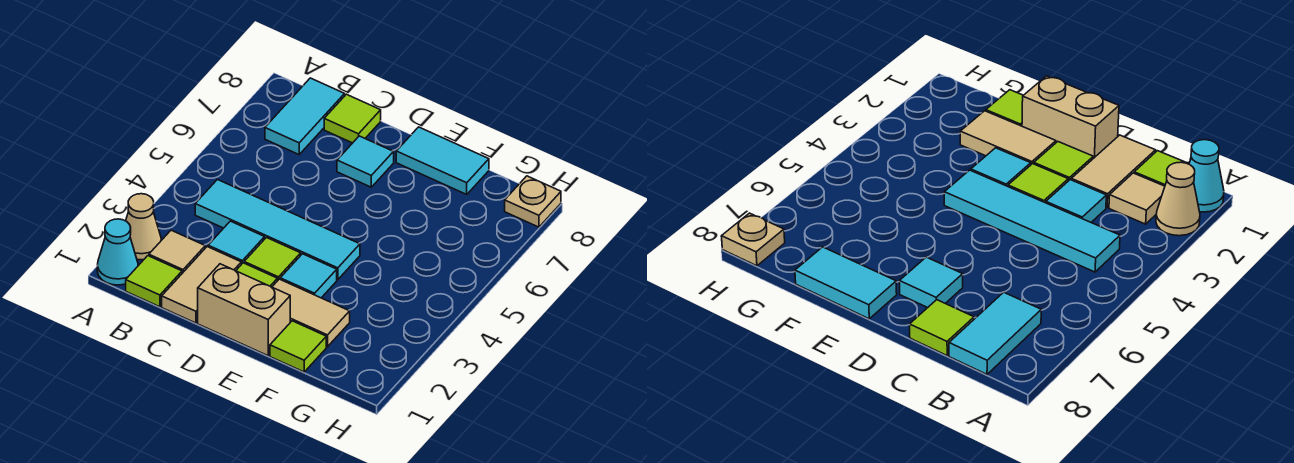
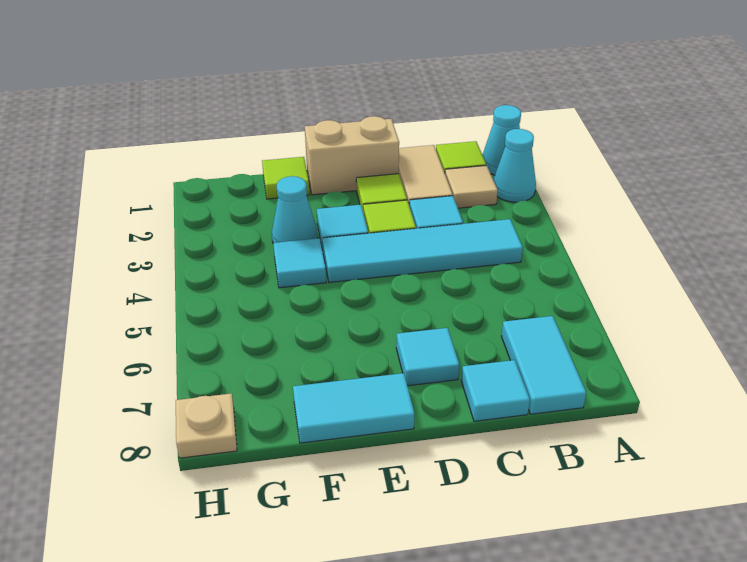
tan cone A2 level 1 -> cyan cone A2 level 1
lime tile C8 level 1 -> cyan tile C8 level 1
tan tile E2:F2 level 1 -> none
none -> cyan cone F3 level 1
none -> cyan tile F4 level 1

